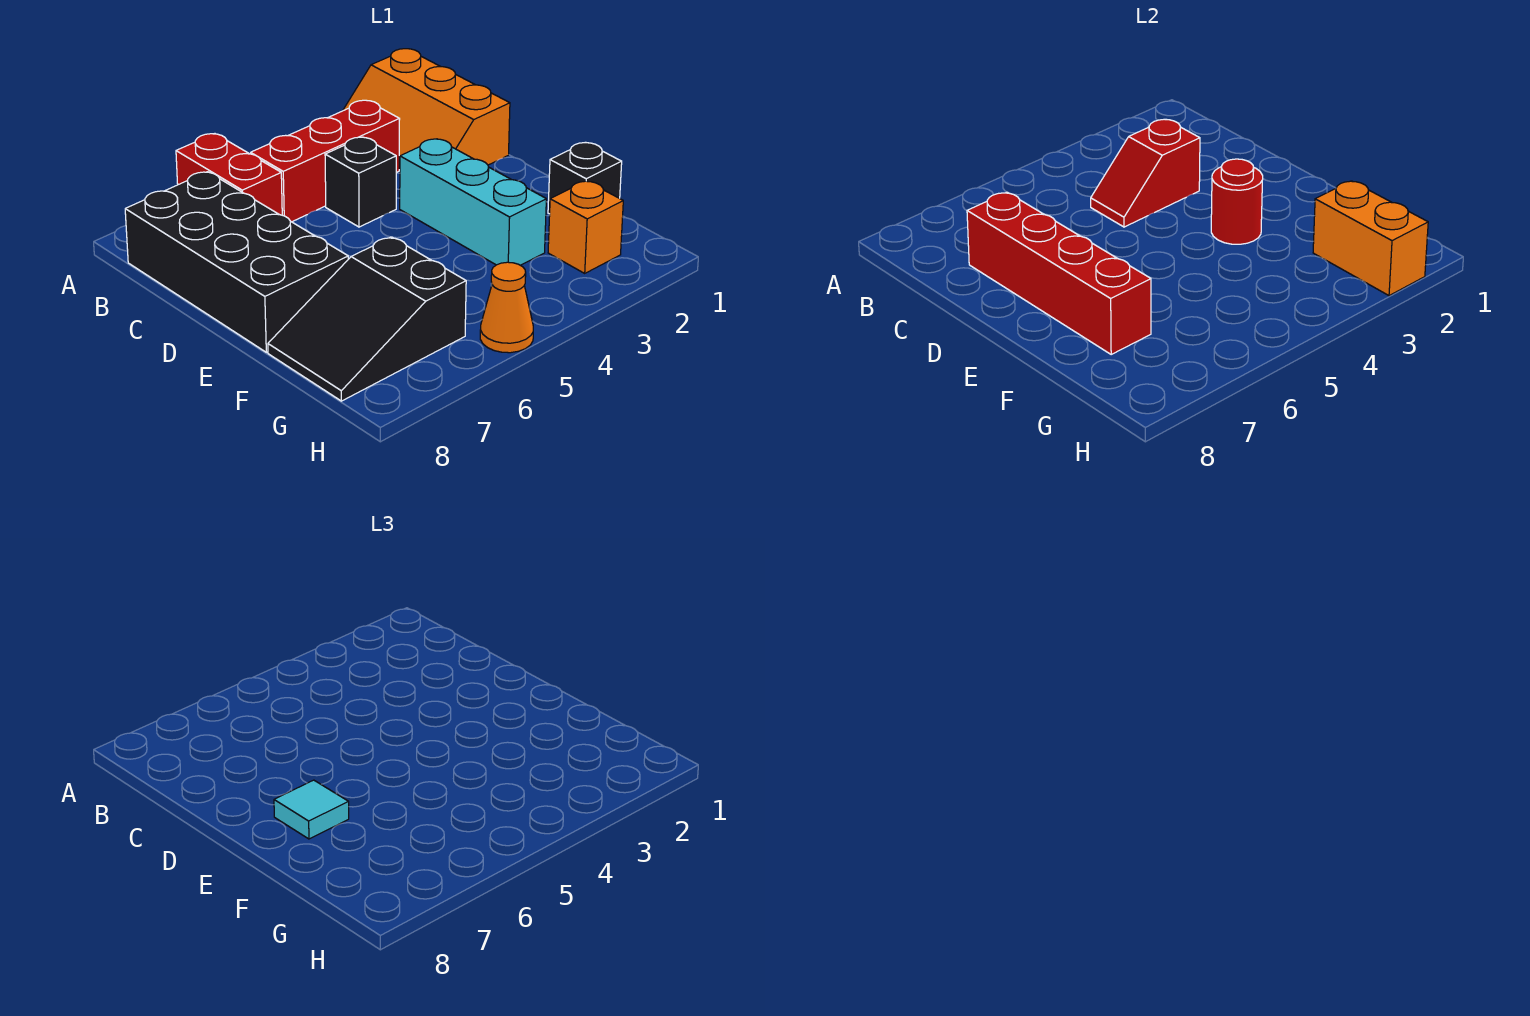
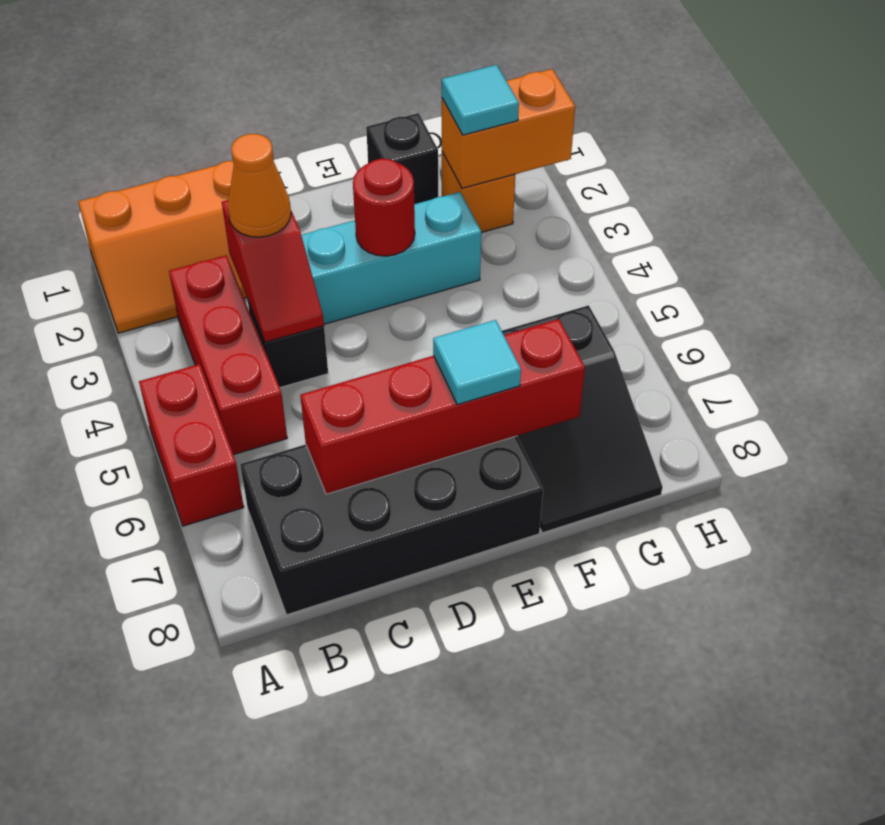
red brick A6:B6 level 1 -> red brick A5:A6 level 1
none -> cyan tile G2 level 3
orange cone H5 level 1 -> orange cone C3 level 3

